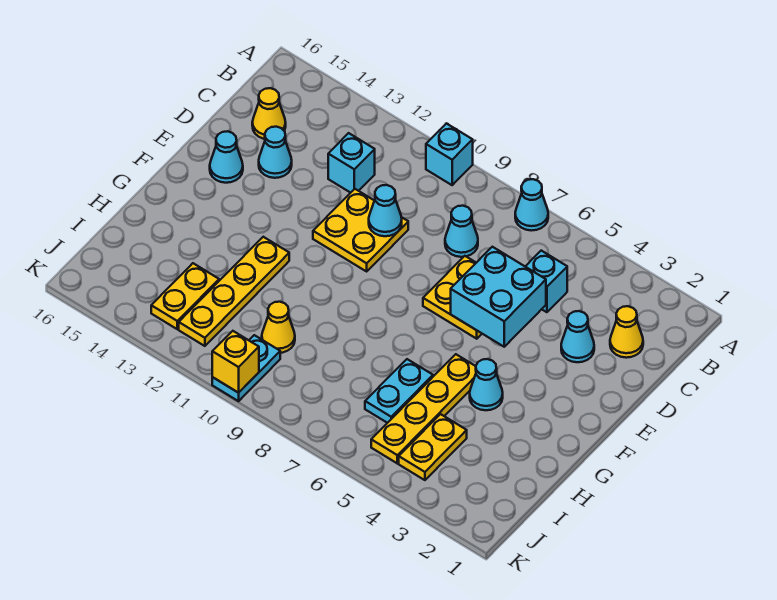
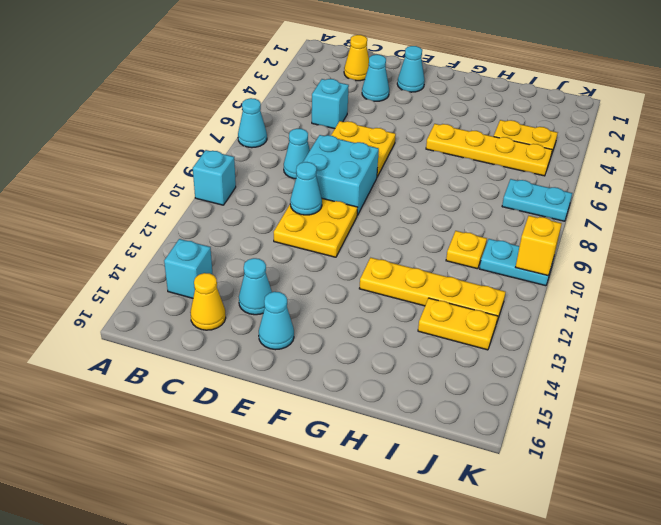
cyan brick C12 level 1 -> cyan brick B14 level 1
cyan brick D5:E6 level 2 -> cyan brick D8:E9 level 1
cyan cone G4 level 1 -> cyan cone E2 level 1
cyan plate H6:I6 level 1 -> cyan plate J7:K7 level 1
yellow cone I10 level 1 -> yellow plate I10 level 1

